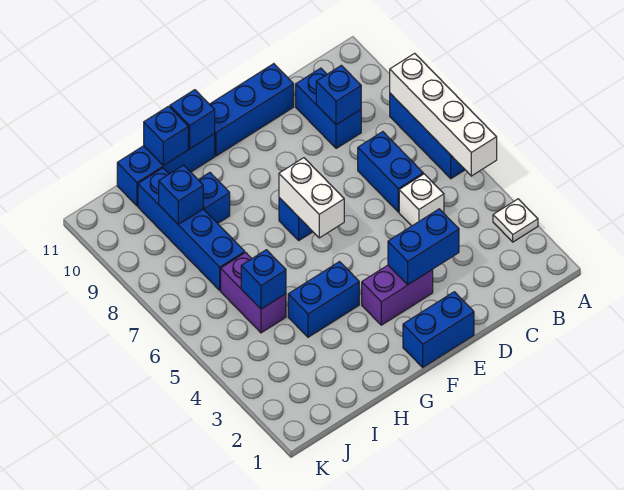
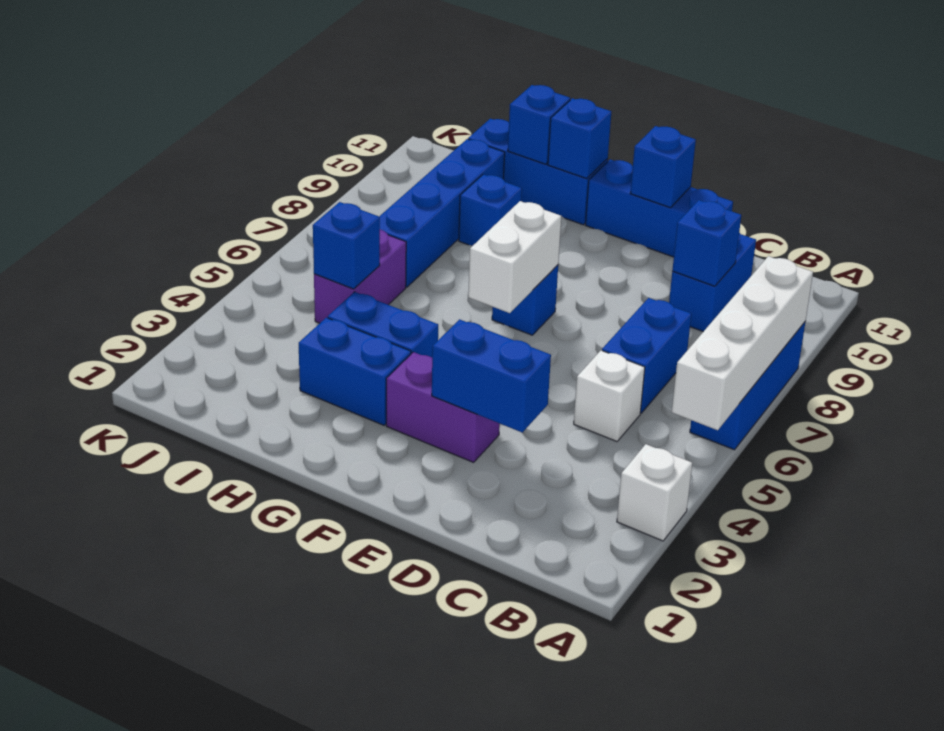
white plate A3 level 1 -> white brick A3 level 1
blue brick E1:F1 level 1 -> blue brick G3:H3 level 1
blue brick I9 level 2 -> blue brick E11 level 2

